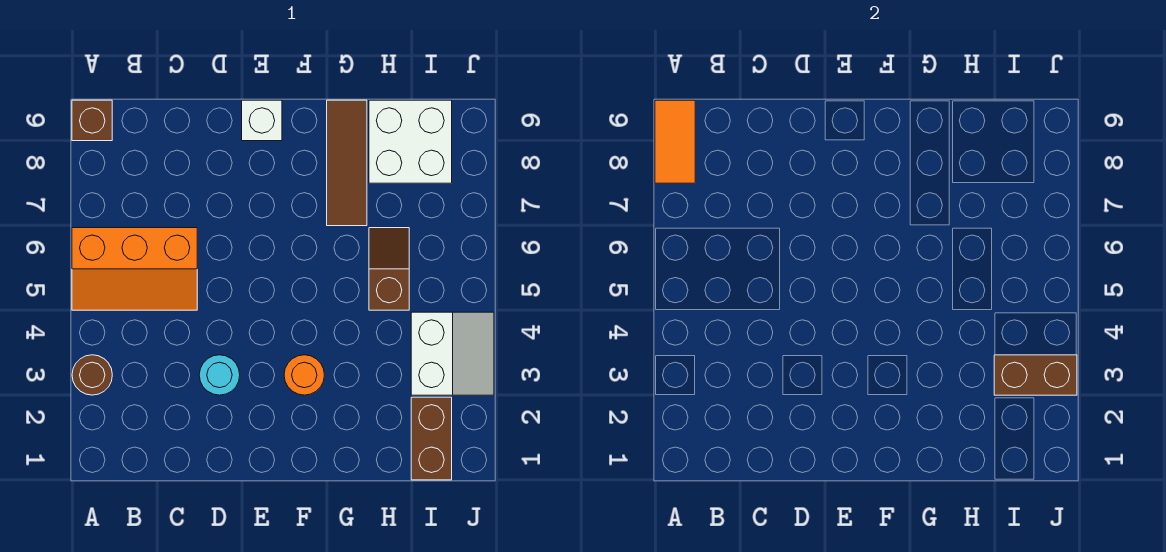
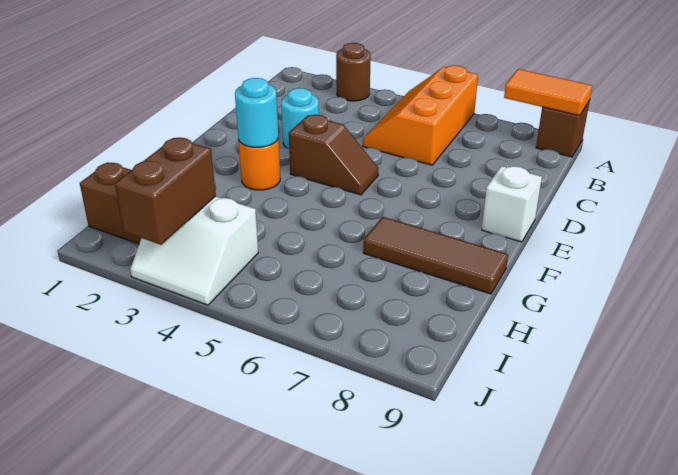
none -> cyan round brick F3 level 2
brown slope H5:H6 level 1 top 5 -> brown slope E4:E5 level 1 top 4
white brick H8:I9 level 1 -> none

